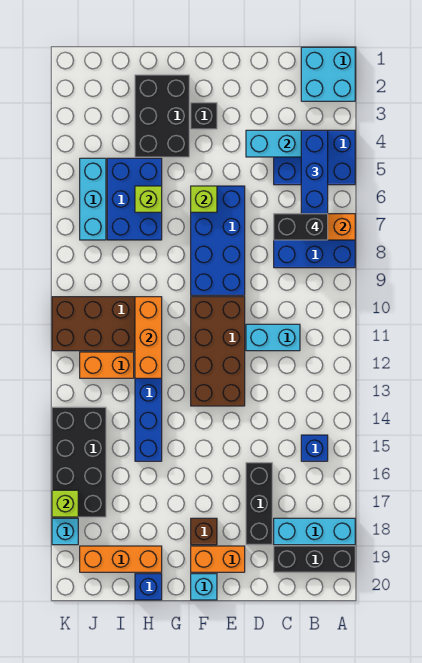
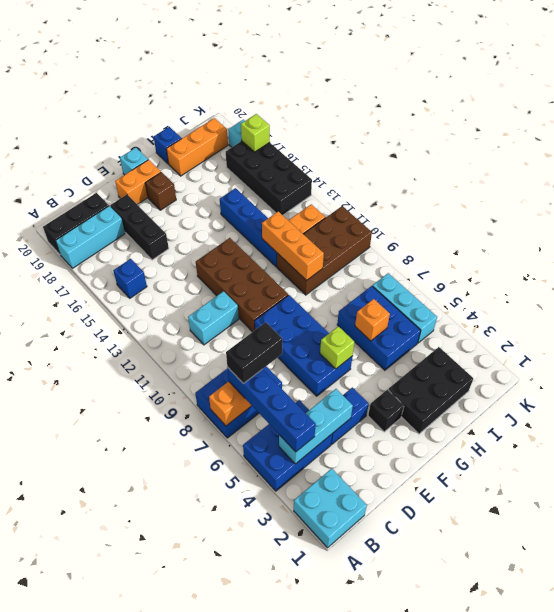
none -> blue brick D4:E4 level 1
black brick G2:H4 level 1 -> black brick G2:I3 level 1
lime brick H6 level 2 -> orange brick H6 level 2

